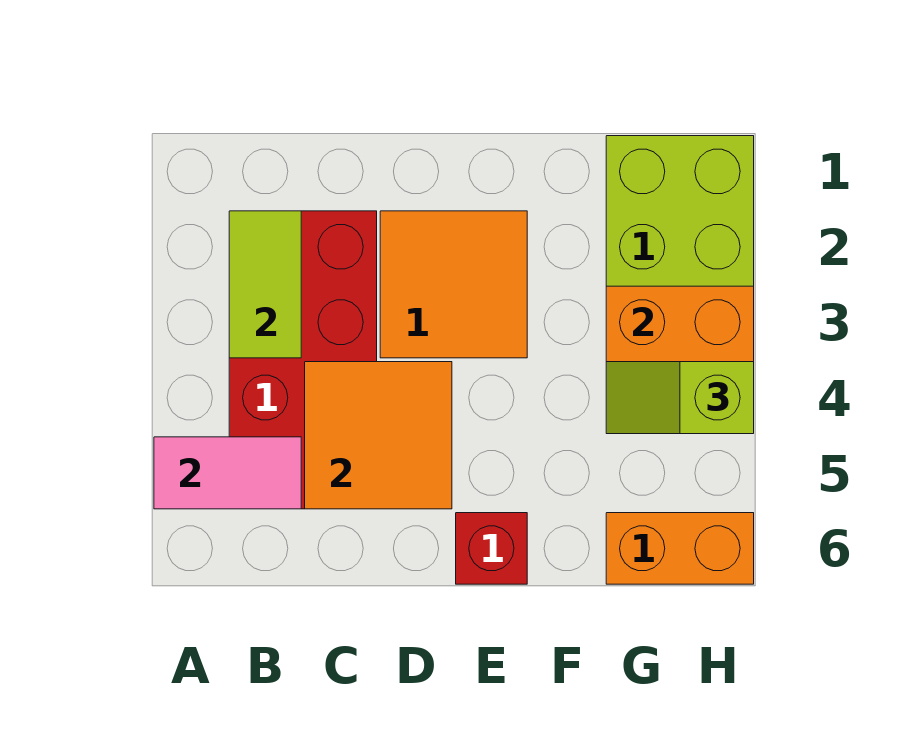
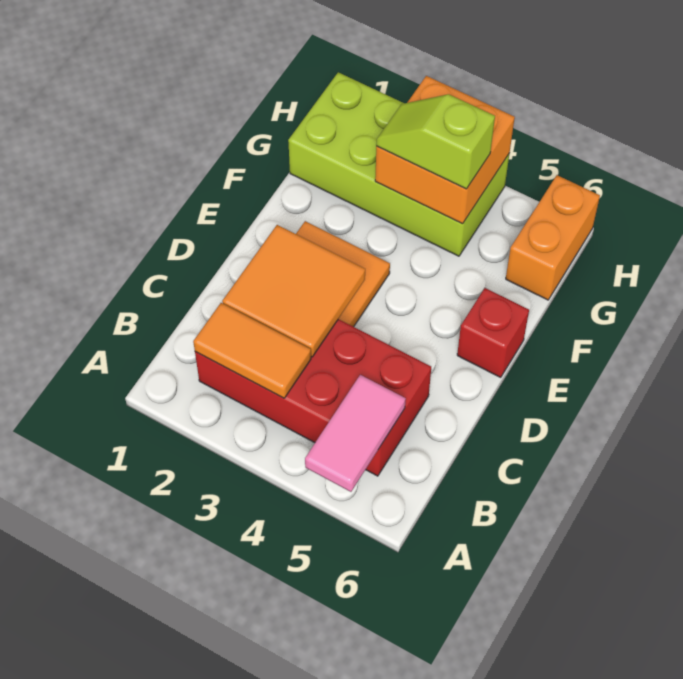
lime tile B2:B3 level 2 -> orange tile B2:B3 level 2
orange tile C4:D5 level 2 -> orange tile C2:D3 level 2
lime slope G4:H4 level 3 top H -> lime slope G3:G4 level 3 top 4

